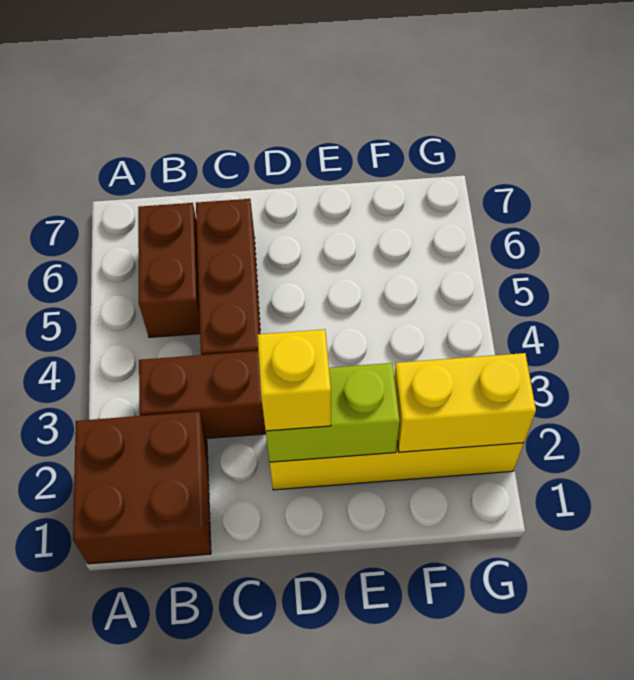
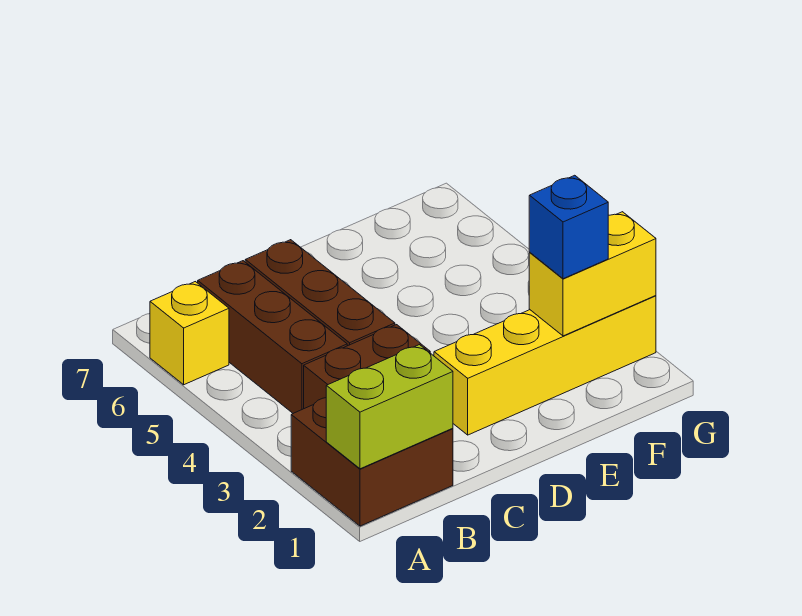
brown brick B5:B6 level 1 -> brown brick B4:B6 level 1
lime brick D2:E2 level 2 -> lime brick A1:B1 level 2
yellow brick D2 level 3 -> yellow brick A6 level 1
none -> blue brick F2 level 3

